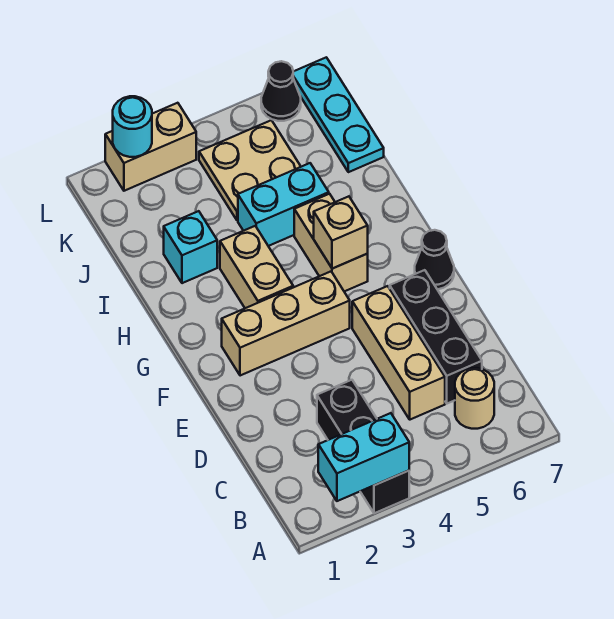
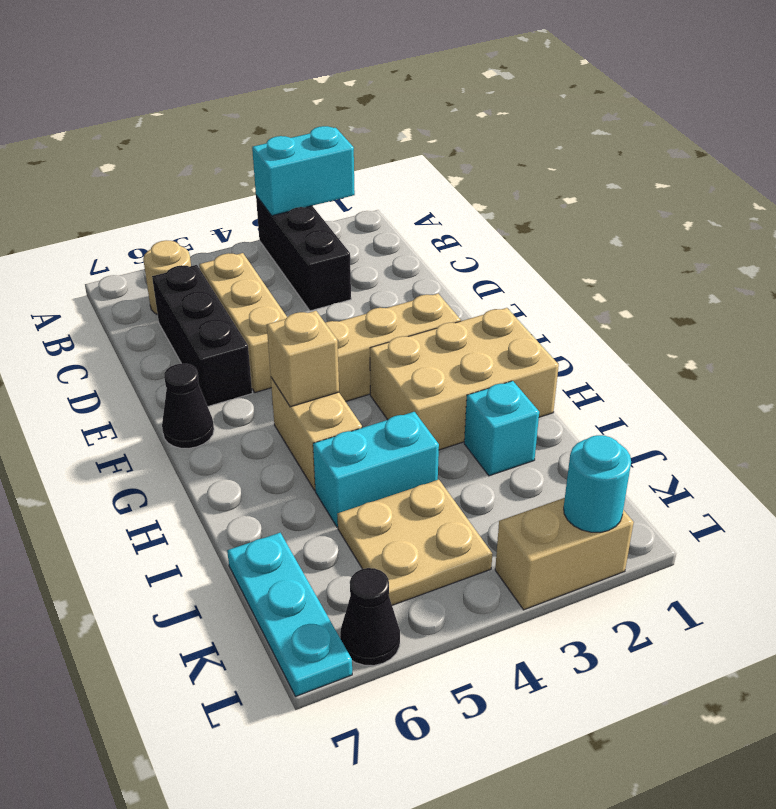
tan brick G3:H3 level 1 -> tan brick G1:H3 level 1

